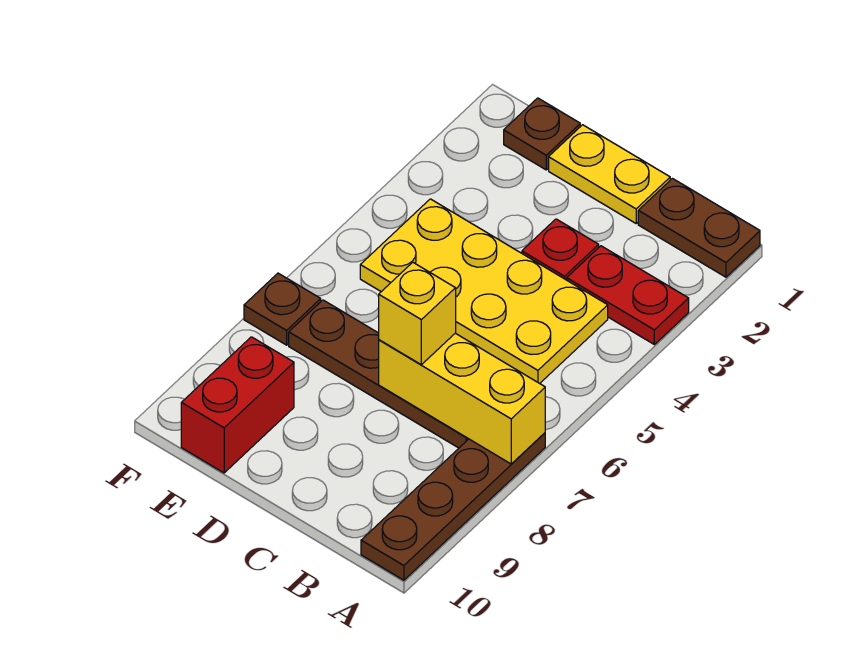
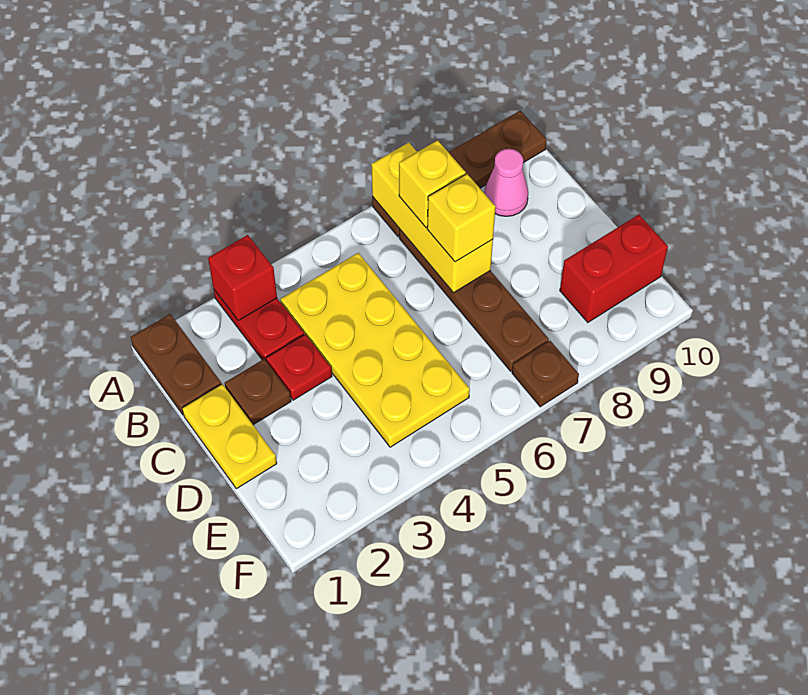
none -> red brick A3 level 2
none -> yellow brick B7 level 3
none -> pink cone B9 level 1
brown plate E1 level 1 -> brown plate C2 level 1

